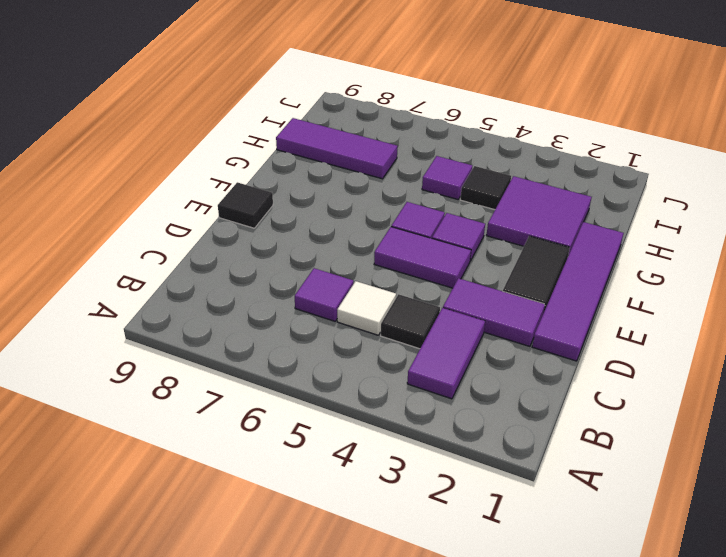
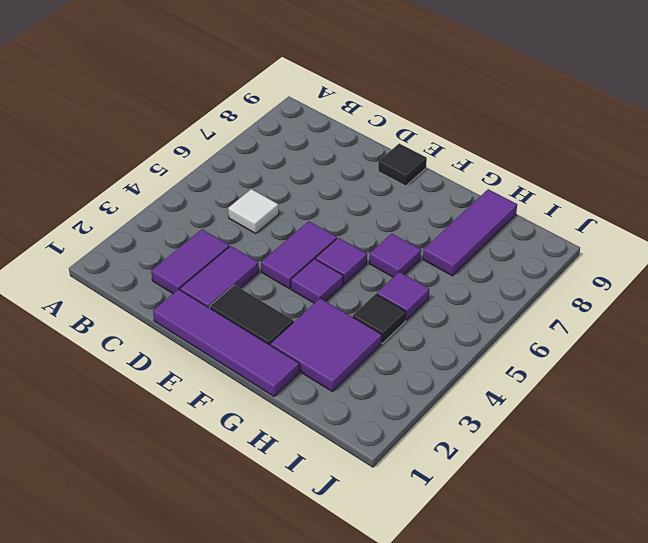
purple tile B3:C3 level 1 -> purple tile C2:C3 level 1
black tile C4 level 1 -> none
purple tile C6 level 1 -> purple tile G6 level 1

